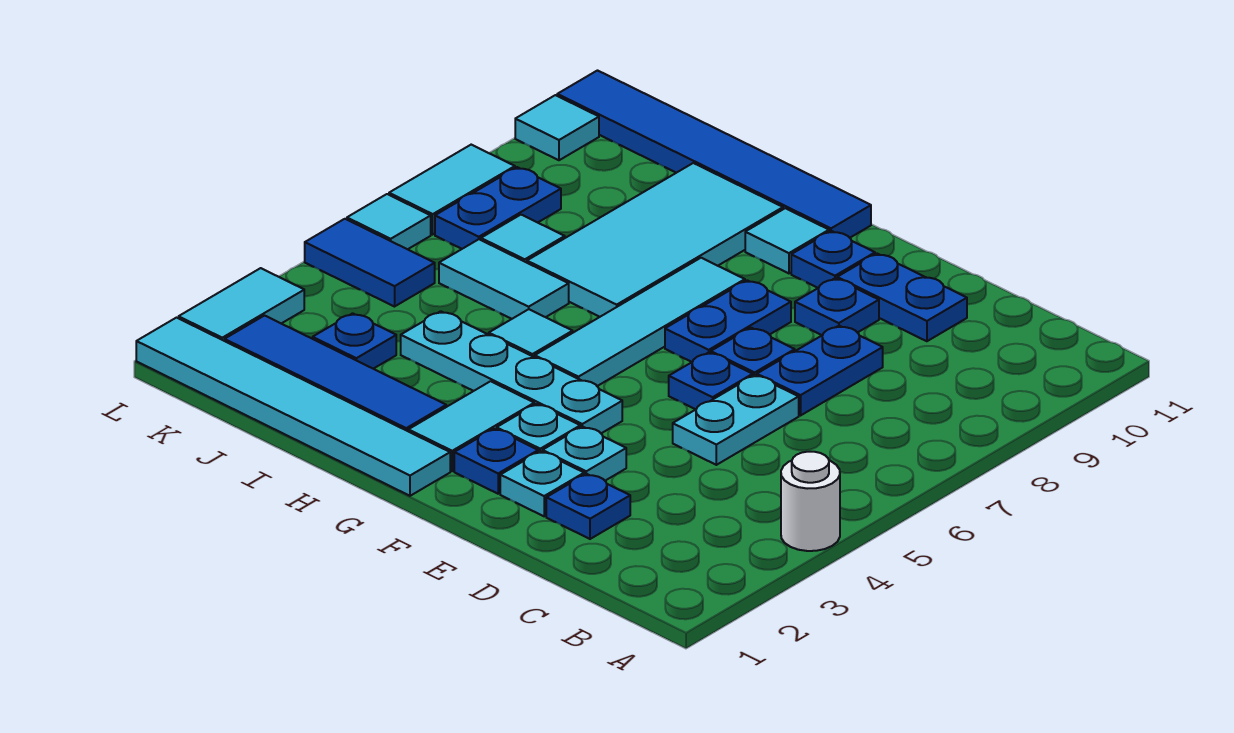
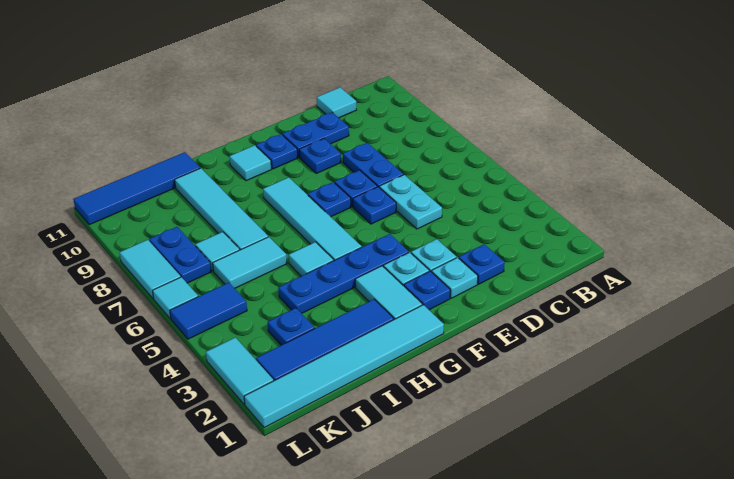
white round brick A4 level 1 -> none
cyan plate F4:I4 level 1 -> blue plate F4:I4 level 1
blue plate F7:F8 level 1 -> blue plate F7 level 1
blue tile G11:L11 level 1 -> blue tile I11:L11 level 1
cyan tile H7:I10 level 1 -> cyan tile I7:I10 level 1
cyan tile L10 level 1 -> cyan tile C11 level 1

